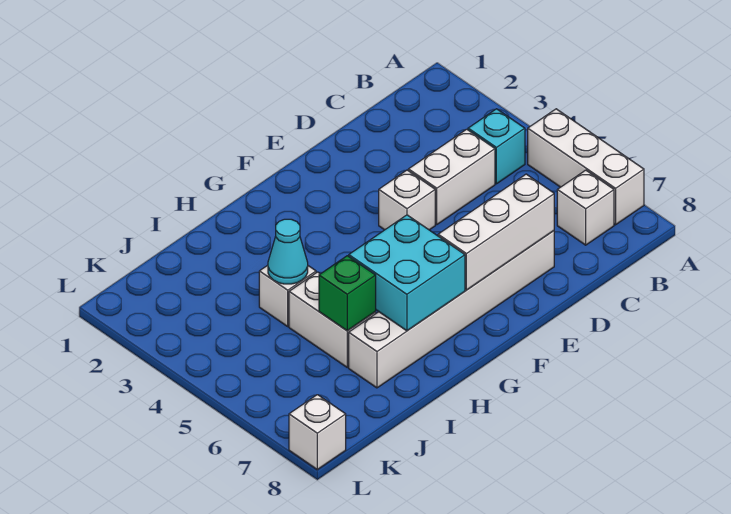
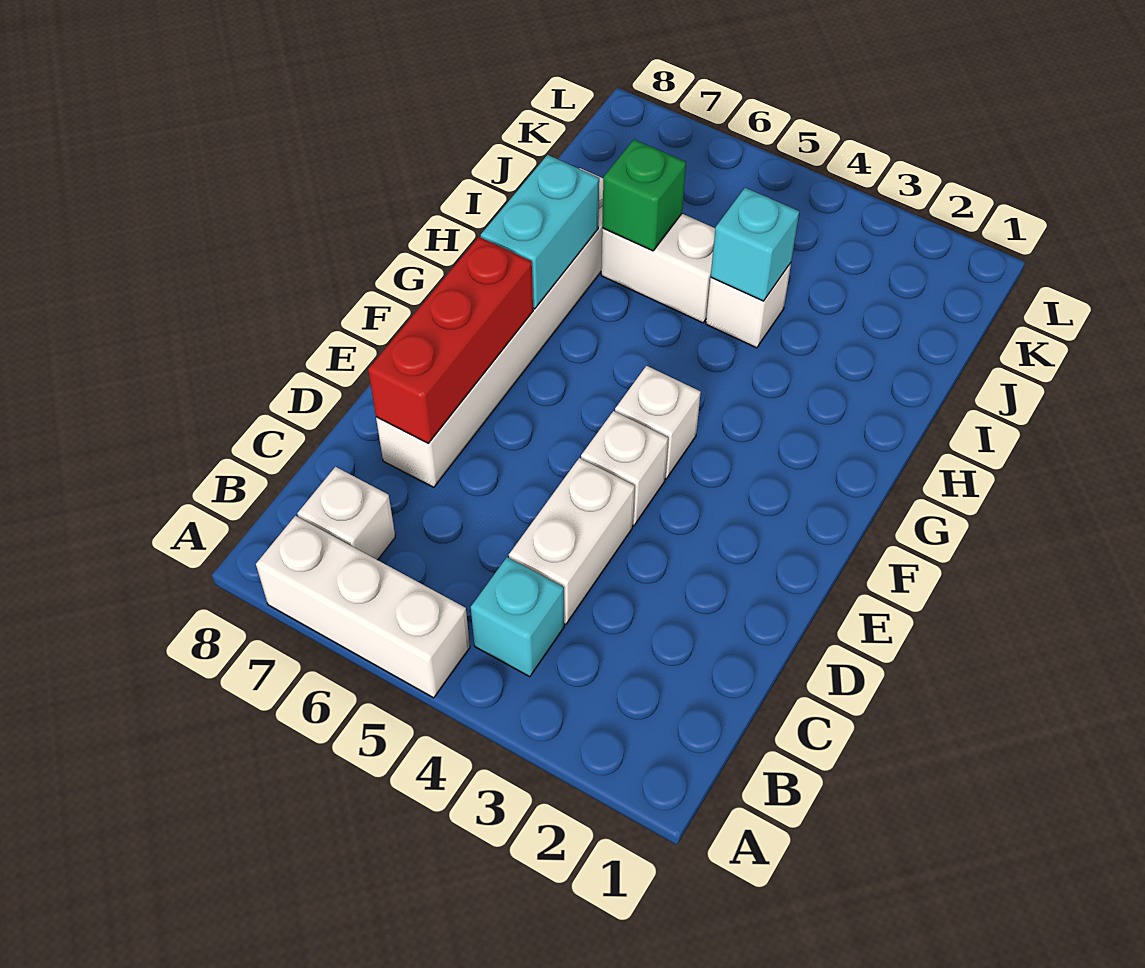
white brick D7:F7 level 2 -> red brick D7:F7 level 2
cyan brick G6:H7 level 2 -> cyan brick G7:H7 level 2
cyan cone I4 level 2 -> cyan brick I4 level 2
white brick L8 level 1 -> white brick F4 level 1

